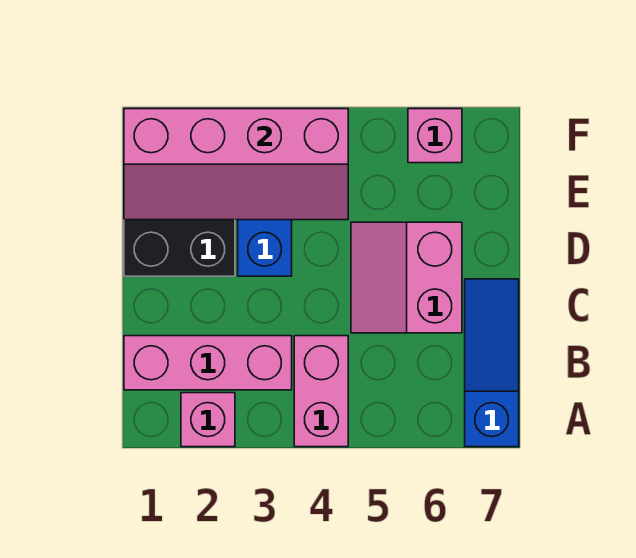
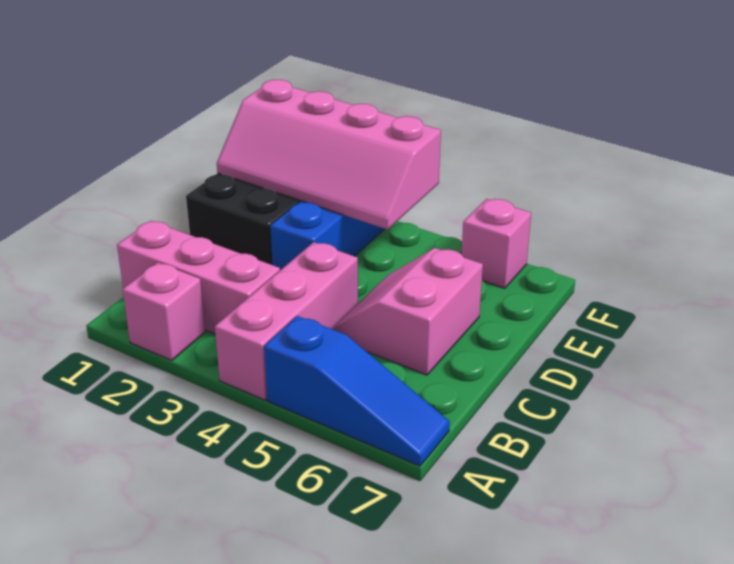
pink brick A4:B4 level 1 -> pink brick A4:C4 level 1
blue slope A7:C7 level 1 top A -> blue slope A5:A7 level 1 top 5

